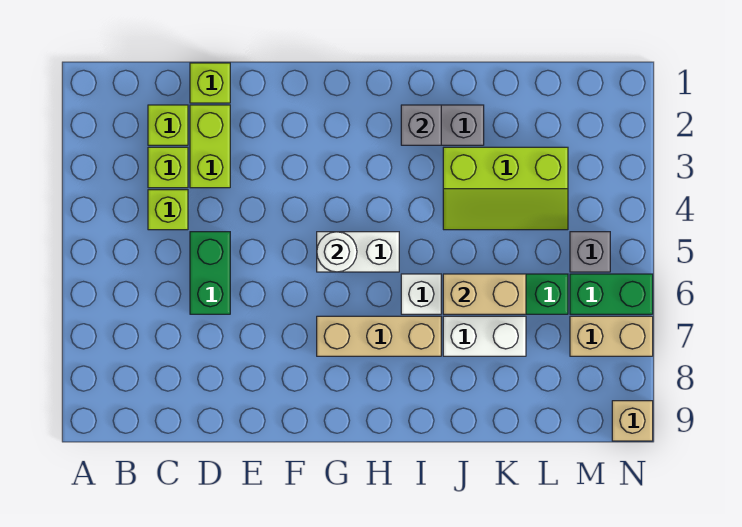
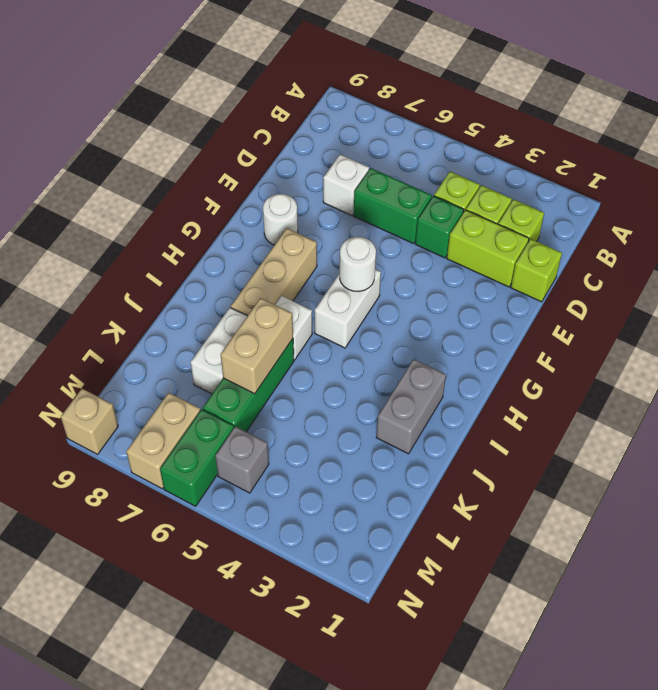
none -> green brick D4 level 1
none -> white brick D7 level 1
none -> white round brick F8 level 1
grey brick I2 level 2 -> none
lime slope J3:L4 level 1 top 3 -> none

